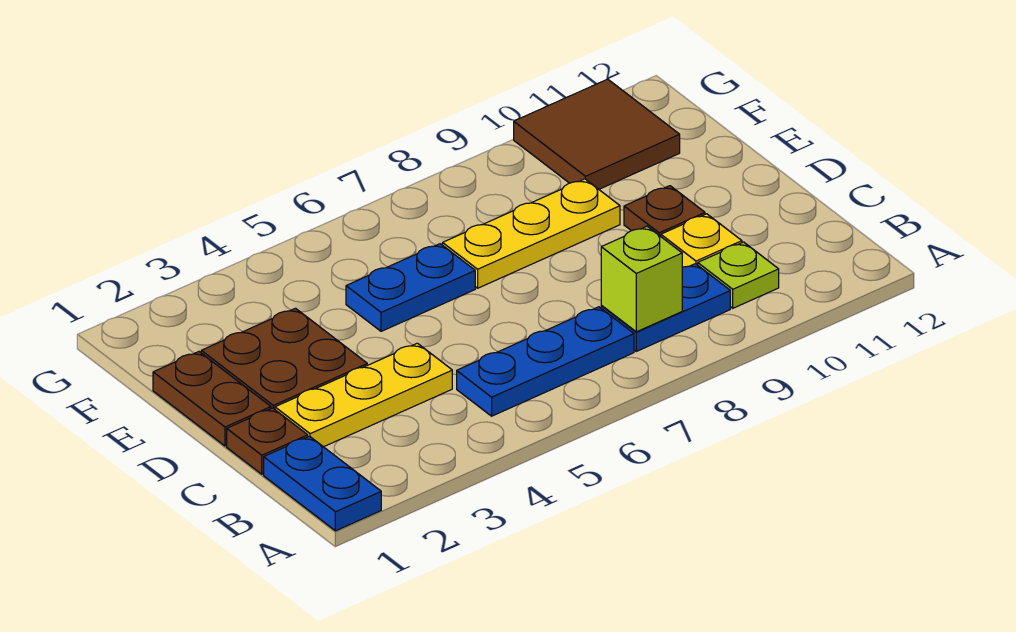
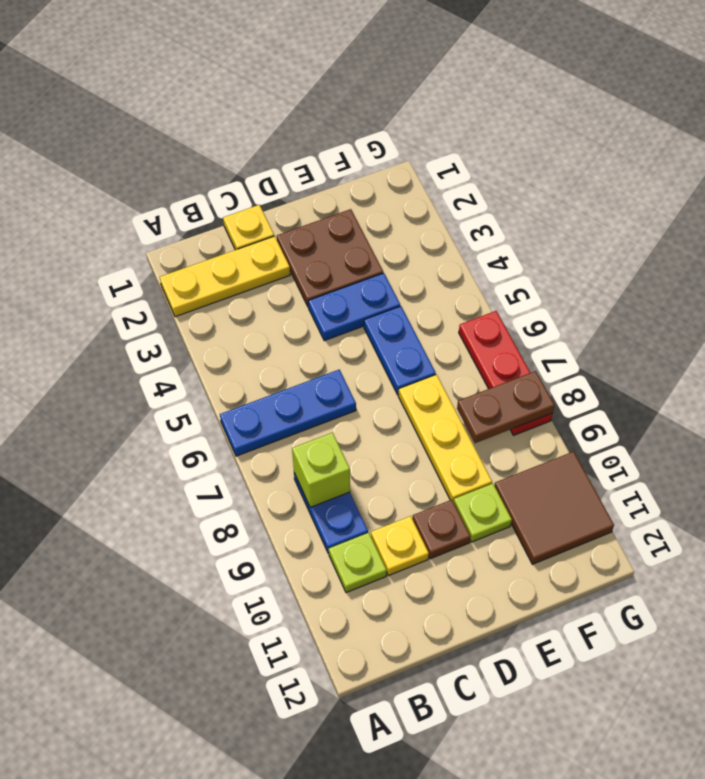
blue plate A1:B1 level 1 -> blue plate D4:E4 level 1
blue plate B5:B7 level 1 -> blue plate A6:C6 level 1
brown plate C1 level 1 -> yellow plate C1 level 1
yellow plate C2:C4 level 1 -> yellow plate A2:C2 level 1
brown plate D1:E1 level 1 -> brown plate F8:G8 level 2
none -> lime plate E10 level 1
none -> red plate G6:G8 level 1

